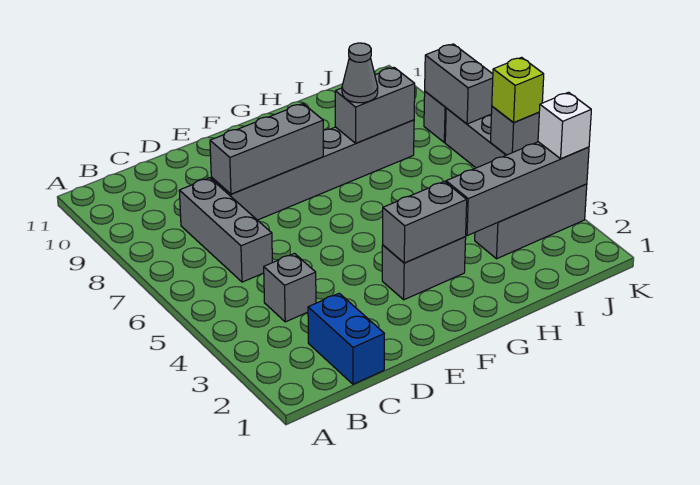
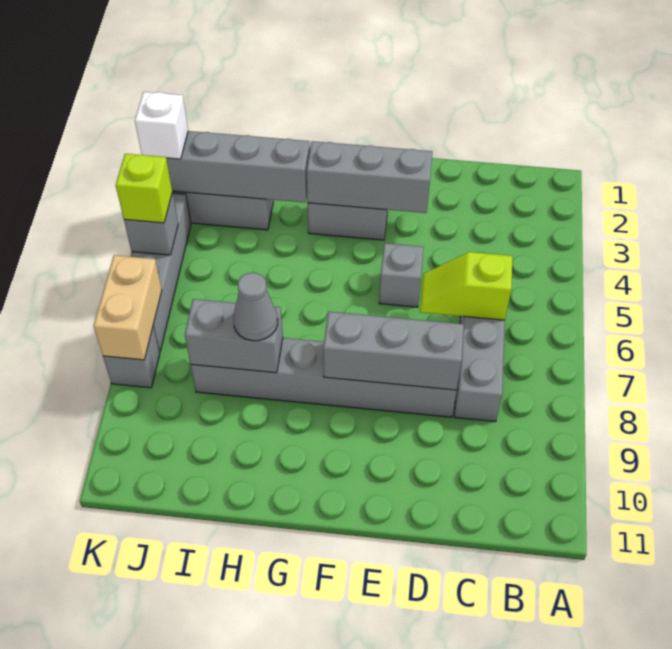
blue brick C1:C2 level 1 -> none
grey brick C4 level 1 -> grey brick E5 level 1
none -> lime slope C6:D6 level 2 top C
grey brick F3:G3 level 2 -> grey brick E3:G3 level 2
grey brick K7:K8 level 2 -> tan brick K7:K8 level 2

